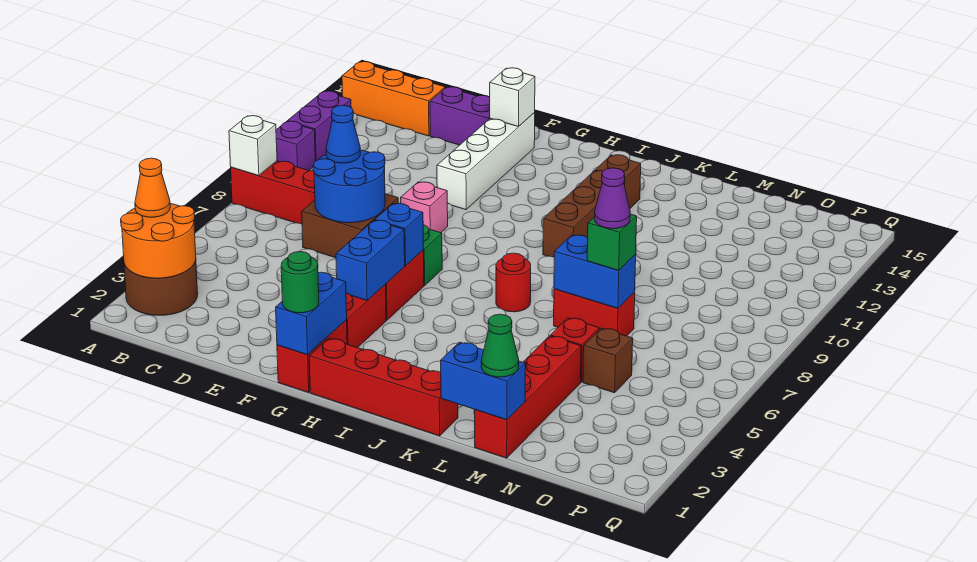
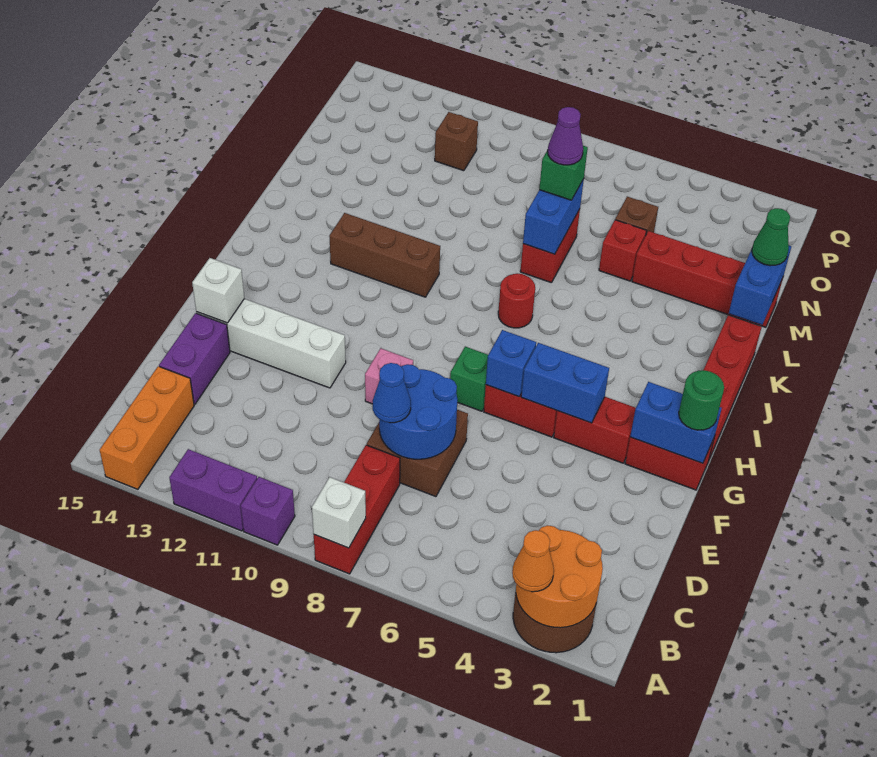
brown brick J13 level 1 -> brown brick O11 level 1

